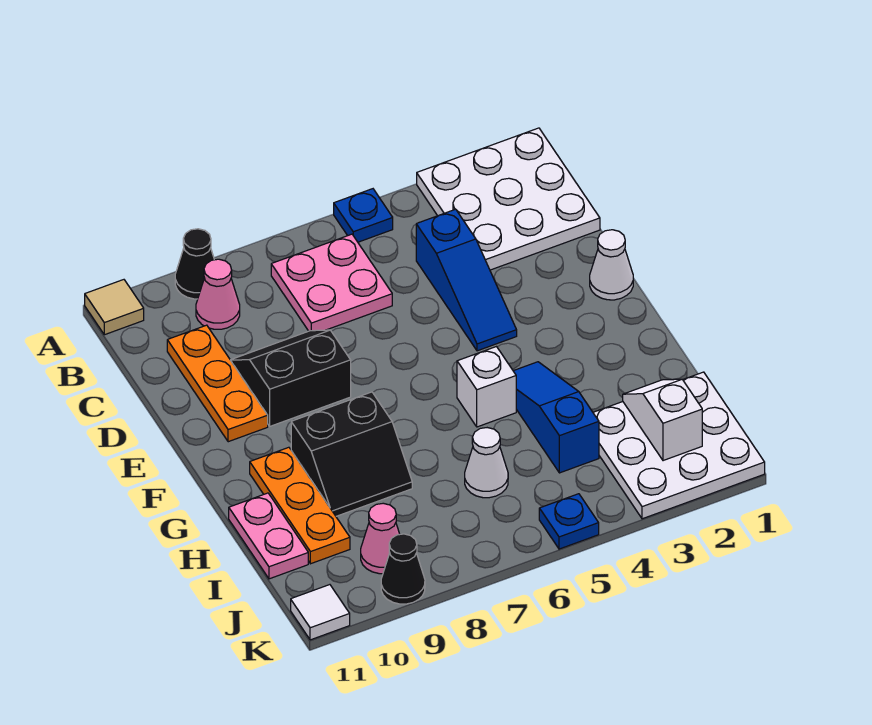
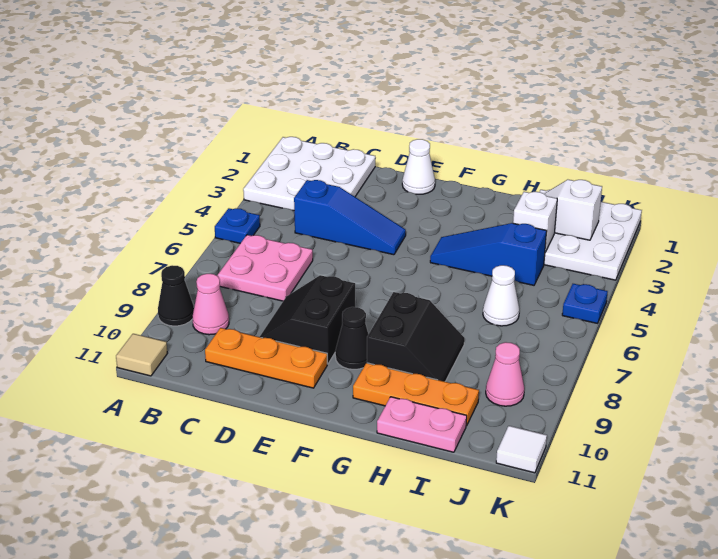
white brick G5 level 1 -> white brick I3 level 2
black cone K9 level 1 -> black cone F9 level 1

